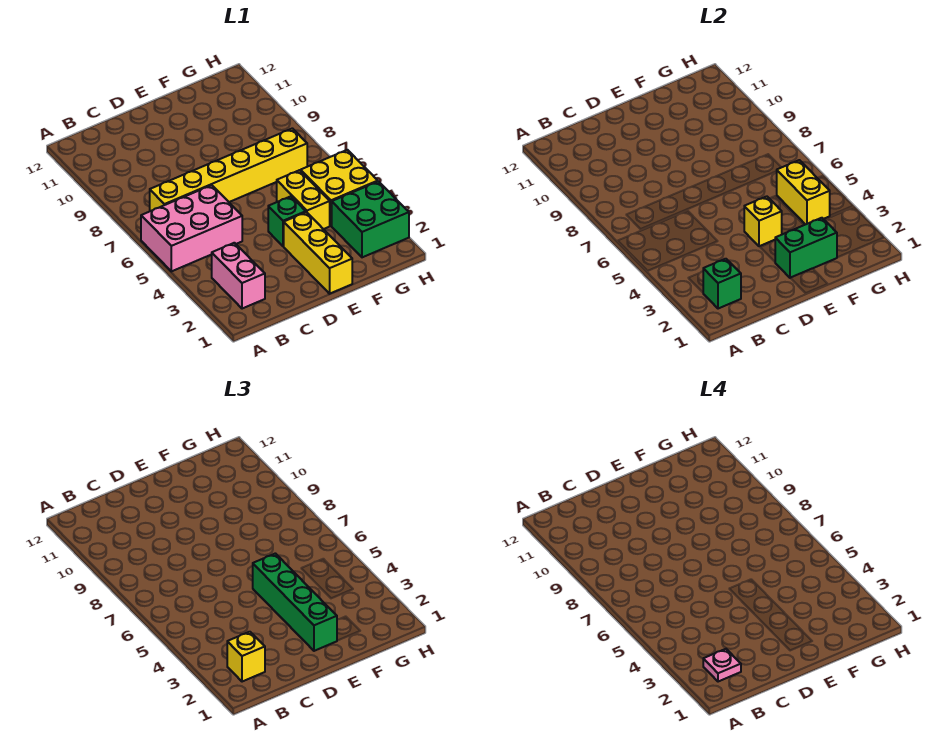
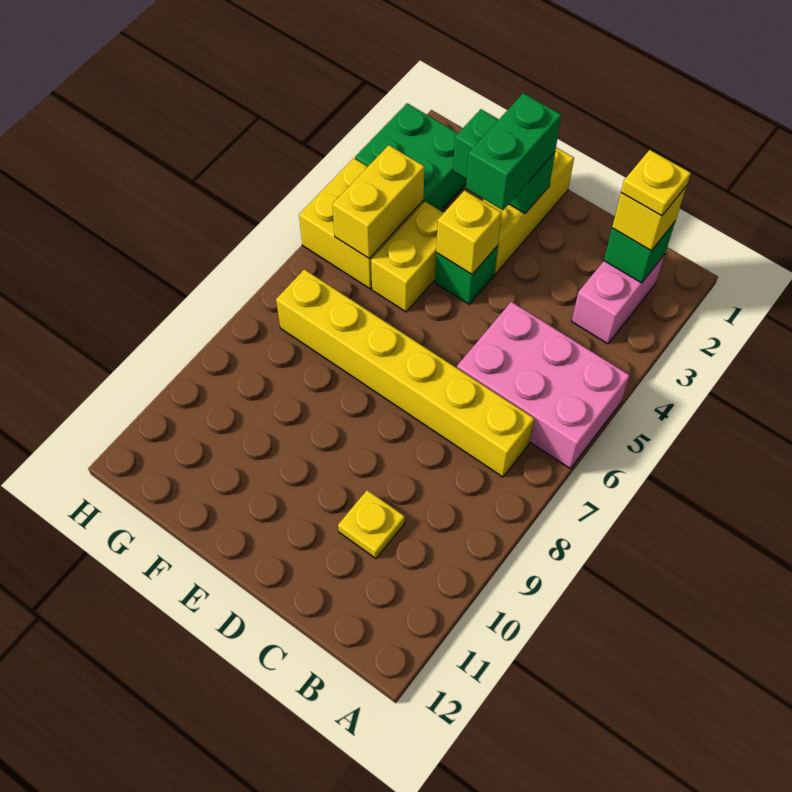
pink plate B2 level 4 -> yellow plate B2 level 4
none -> yellow plate C10 level 1
green brick E2:E5 level 3 -> green brick E2:E3 level 3

